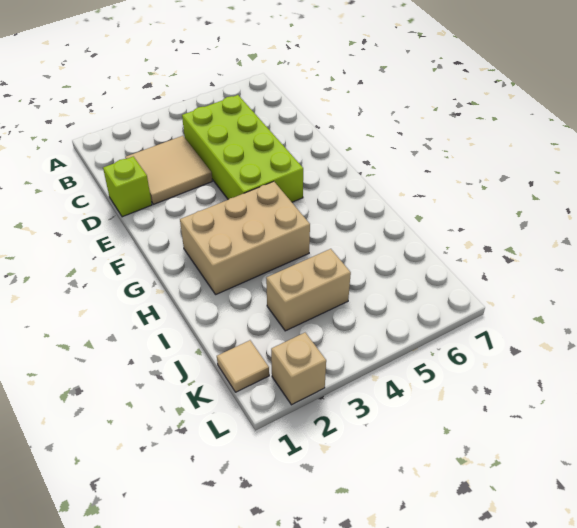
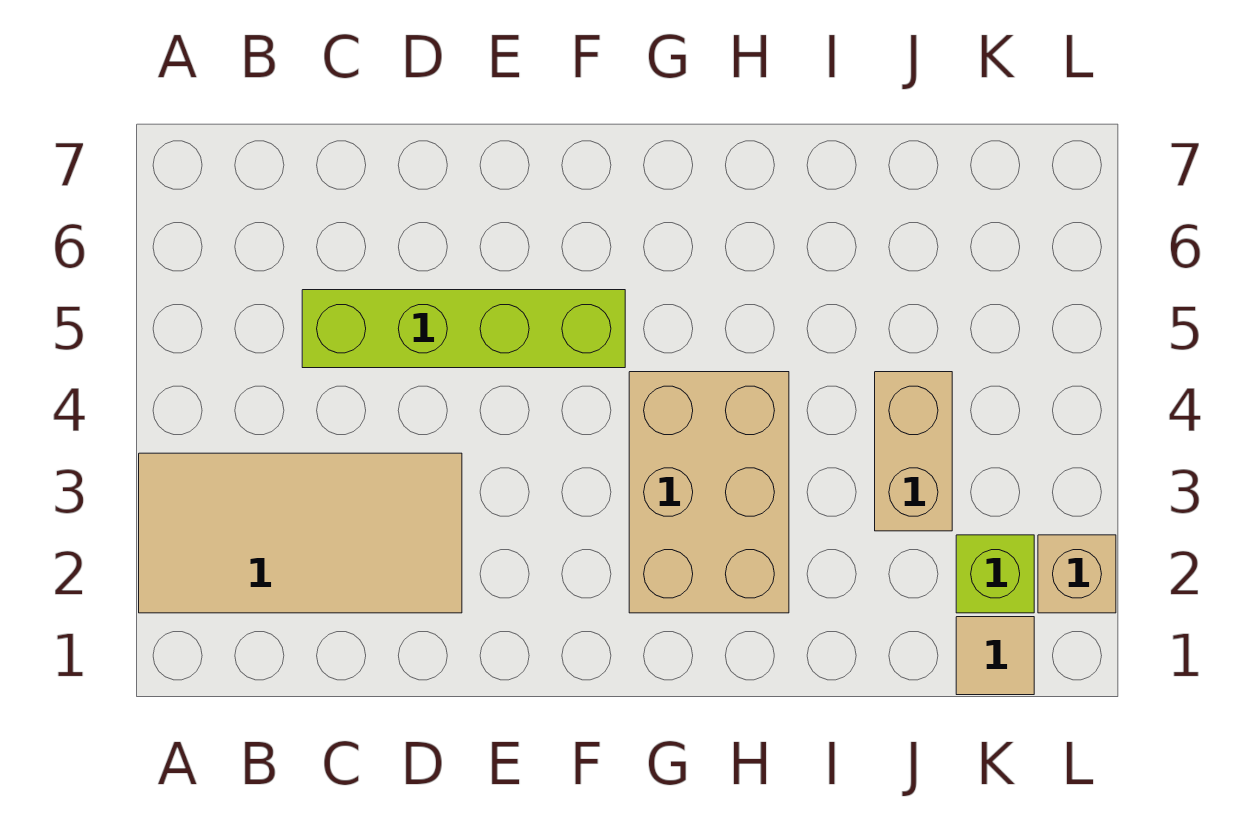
tan tile C2:D3 level 1 -> tan tile A2:D3 level 1
lime brick C4:F5 level 1 -> lime brick C5:F5 level 1
lime brick D1 level 1 -> lime brick K2 level 1

